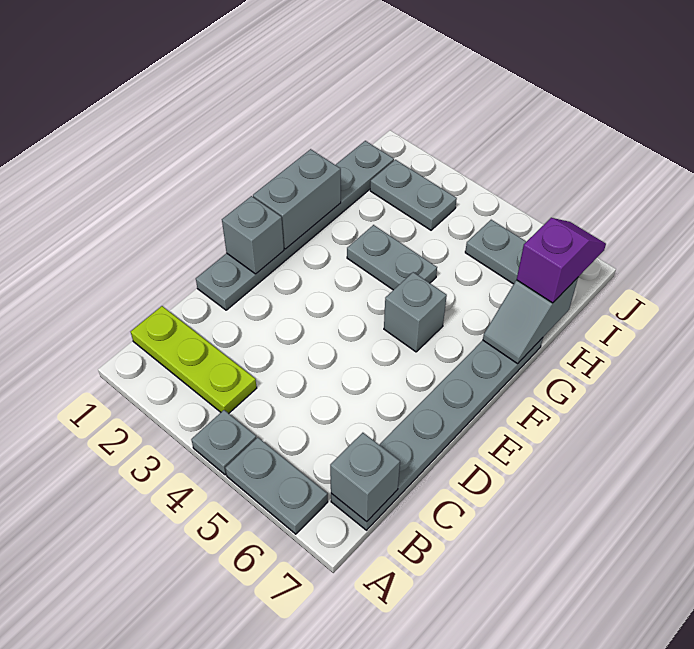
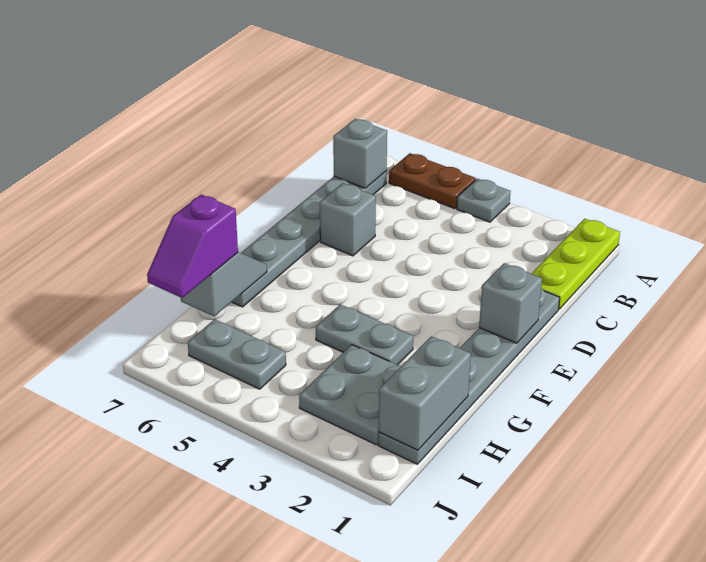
grey plate A5:A6 level 1 -> brown plate A5:A6 level 1
lime plate B1:B3 level 1 -> lime plate A1:C1 level 1
grey brick F1:G1 level 2 -> grey brick H1:I1 level 2
grey brick F5 level 1 -> grey brick D6 level 1
grey plate I2:I3 level 1 -> grey plate H2:I3 level 1

